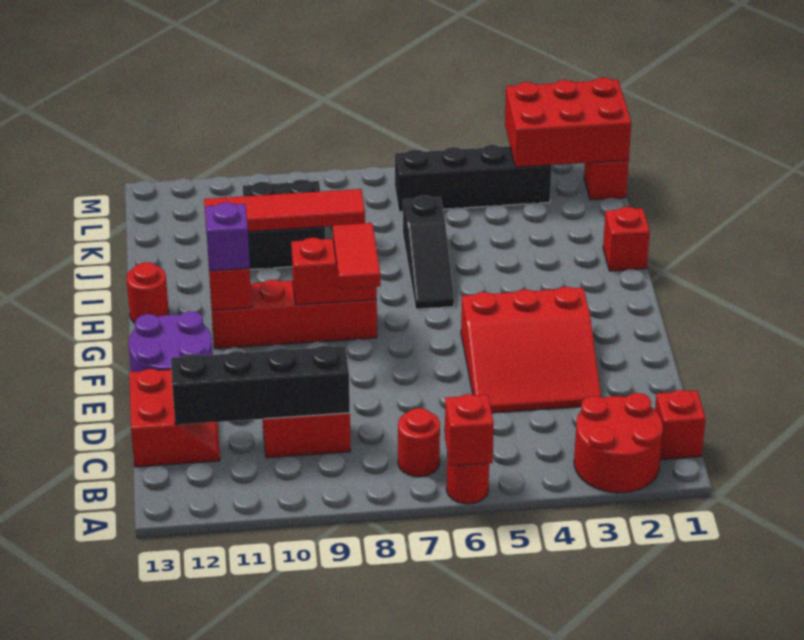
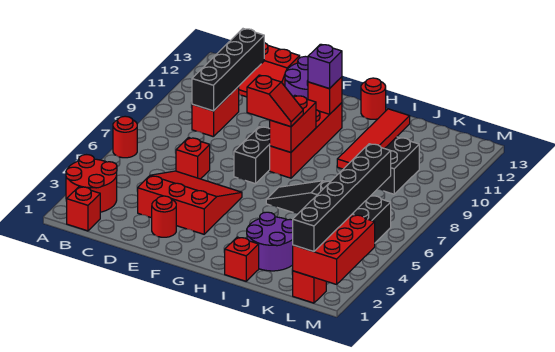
red brick A6 level 2 -> red brick D6 level 1
red round brick B7 level 1 -> red round brick E2 level 1
red slope D3:F5 level 1 top F -> red slope D3:F5 level 1 top 3
none -> black brick F7:F8 level 1
red tile F8:G8 level 3 -> red slope F8:G8 level 3 top F
none -> purple round brick I2:J3 level 1
none -> black brick L1:L6 level 3

